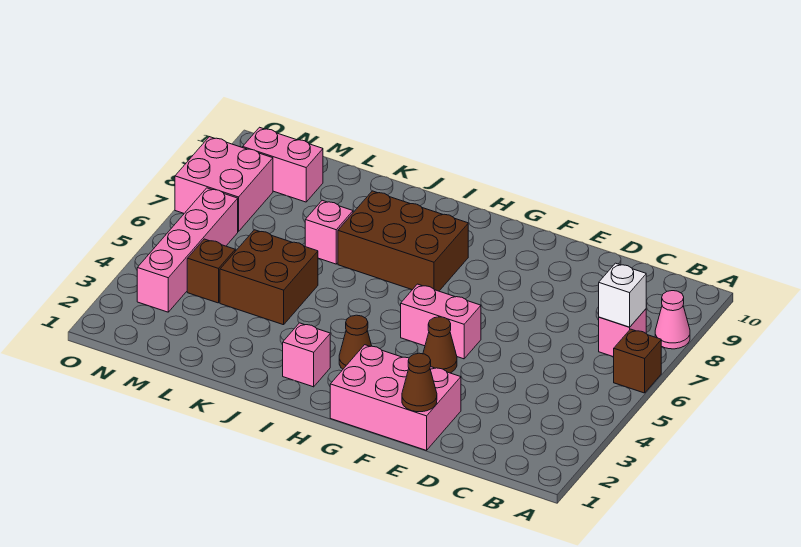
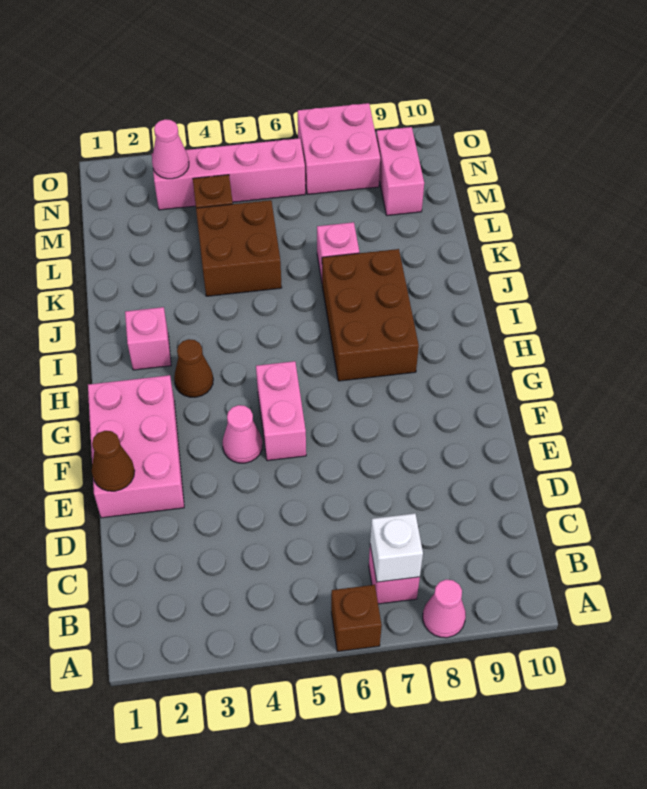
brown cone F4 level 1 -> pink cone F4 level 1
none -> pink cone N3 level 2

